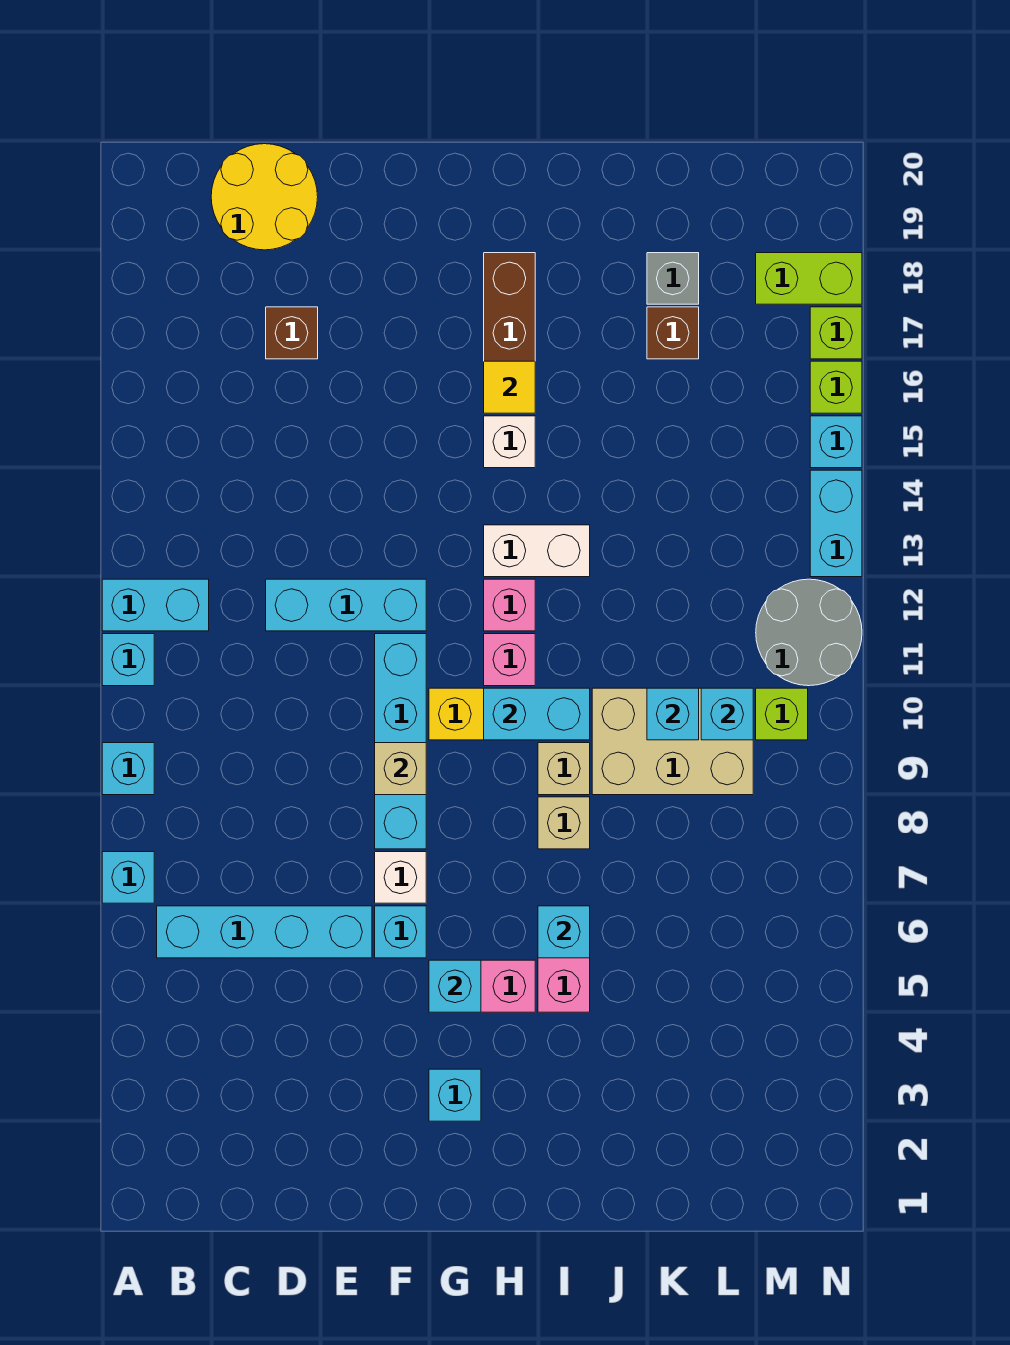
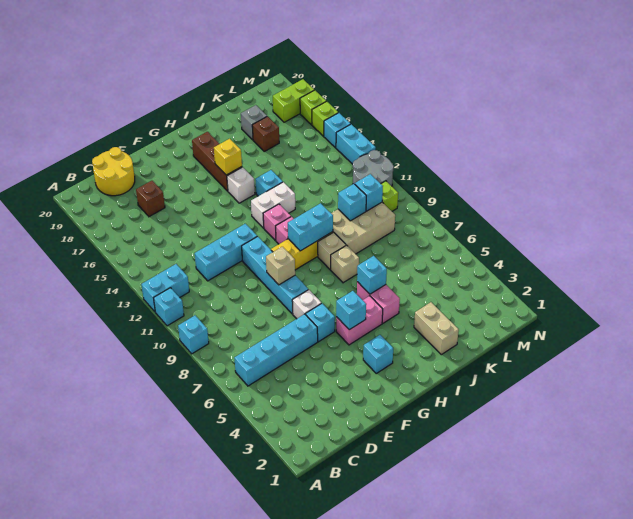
cyan brick A7 level 1 -> cyan brick I14 level 1
yellow tile H16 level 2 -> yellow brick H16 level 2
none -> tan brick J2:J3 level 1

